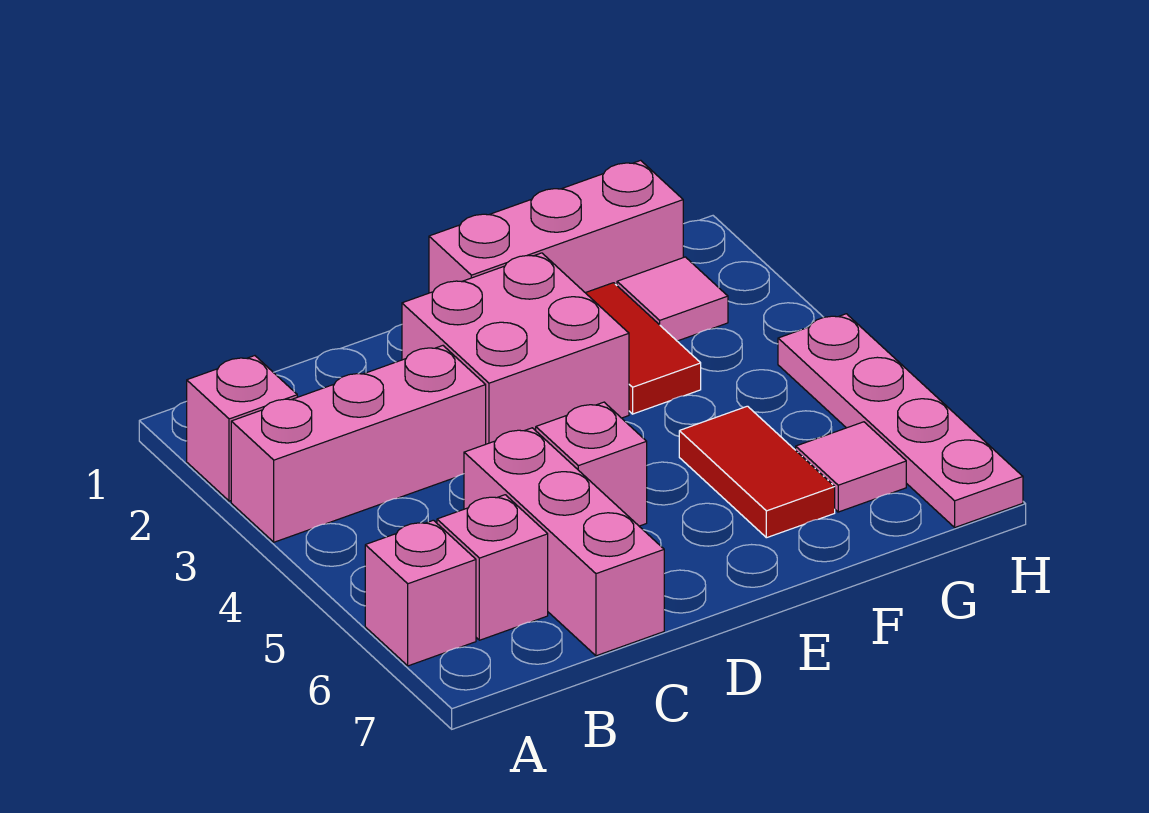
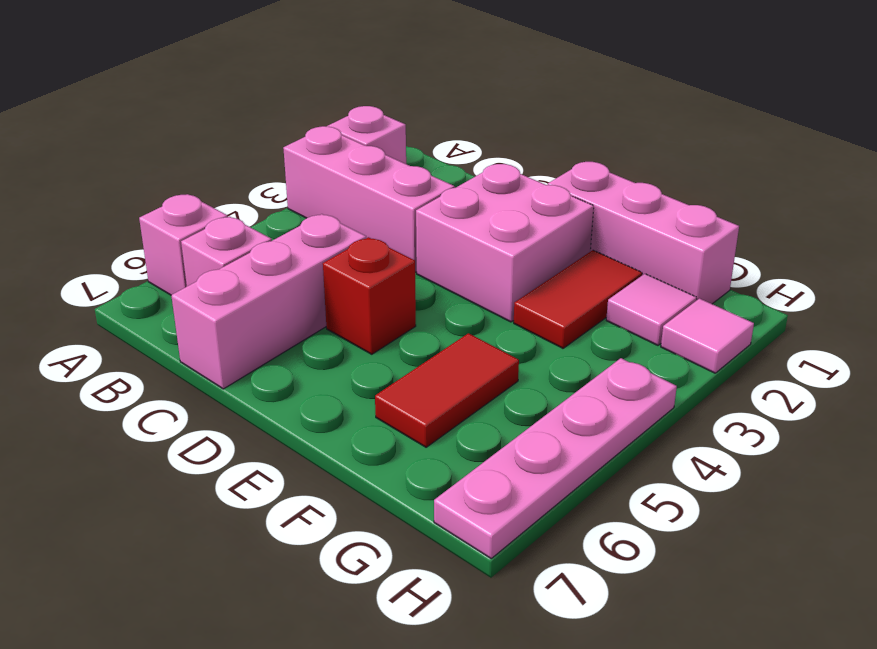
pink brick D5 level 1 -> red brick D5 level 1
pink tile G6 level 1 -> pink tile H2 level 1

